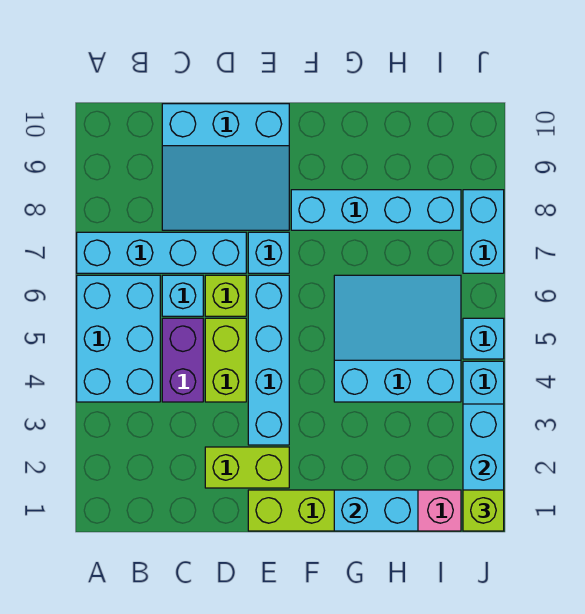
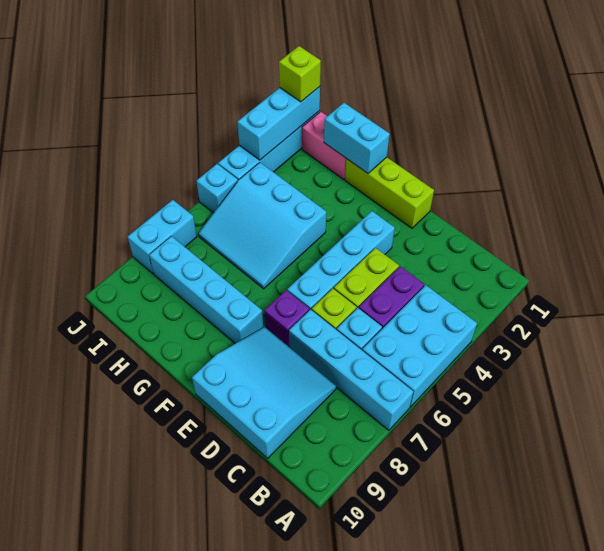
lime brick D2:E2 level 1 -> none
cyan brick E7 level 1 -> purple brick E7 level 1

